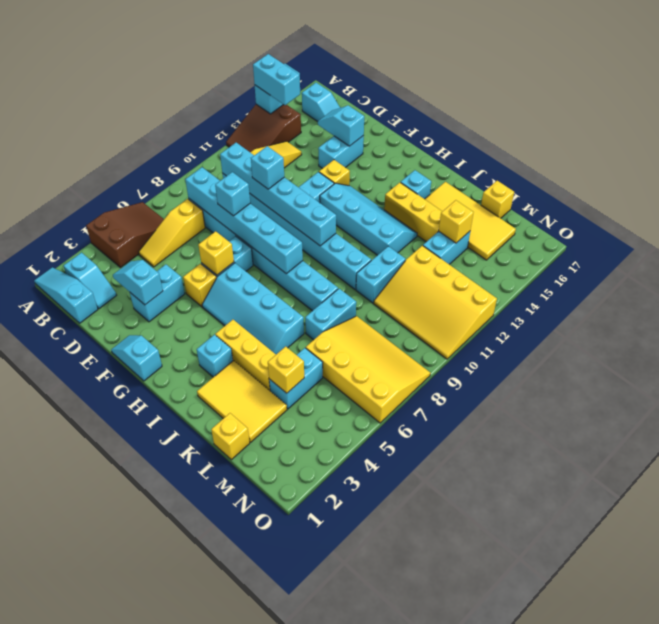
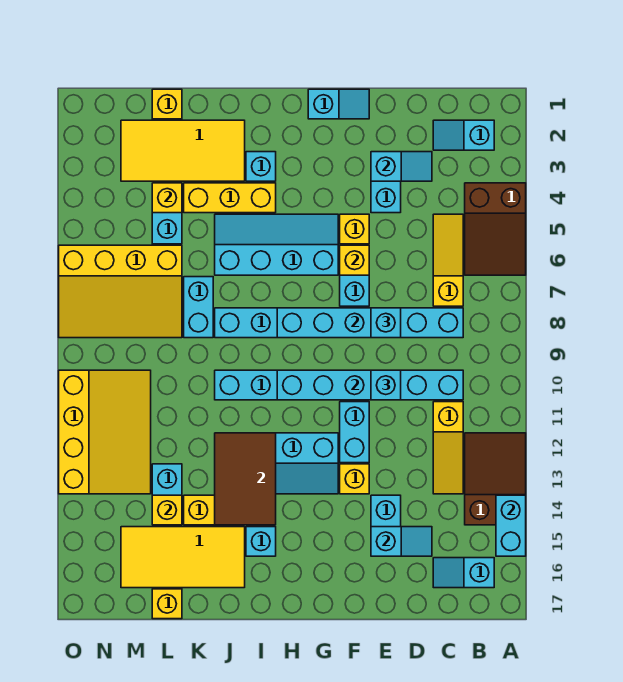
cyan slope A1:C1 level 1 top C -> none
cyan brick A14:B14 level 3 -> none
none -> brown tile I12:J14 level 2
yellow tile J2:L3 level 1 -> yellow tile J2:M3 level 1
cyan brick K10:K11 level 1 -> none
yellow slope L10:O12 level 1 top 12 -> yellow slope M10:O13 level 1 top O

